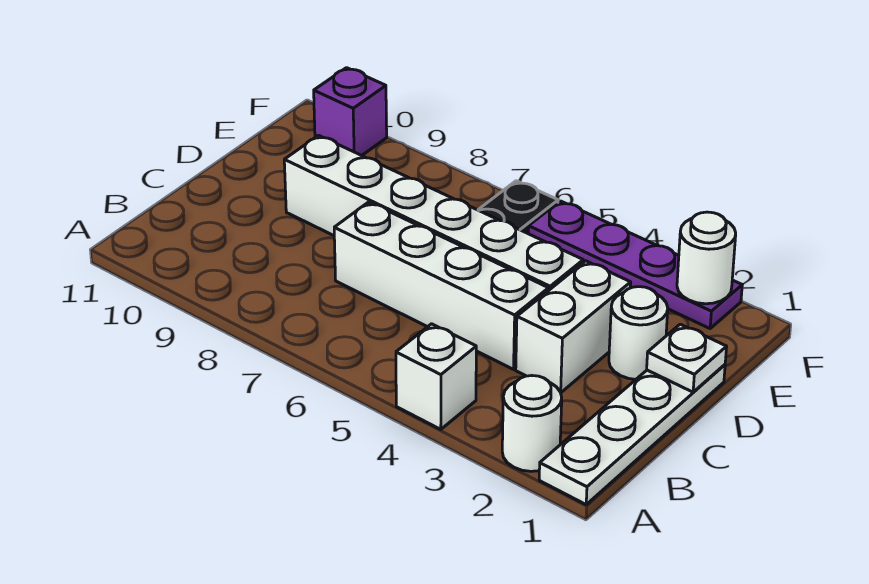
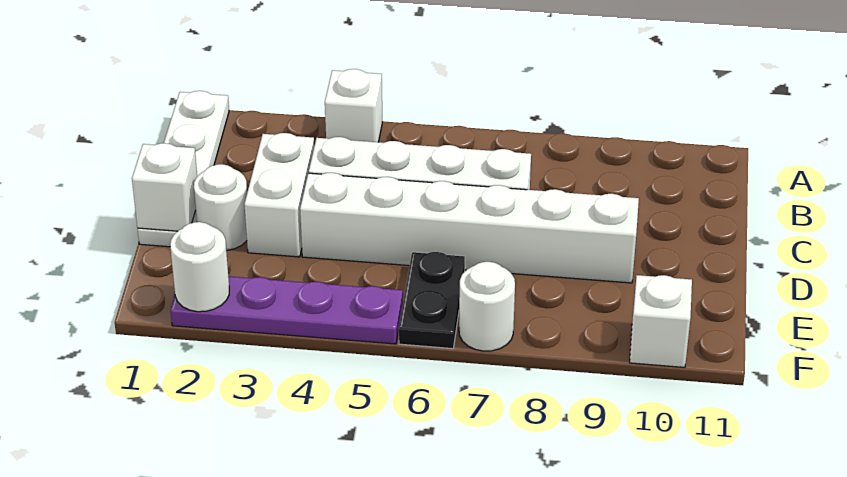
white round brick A2 level 1 -> white round brick F7 level 1
white plate D1 level 2 -> white brick D1 level 2
purple brick F10 level 1 -> white brick F10 level 1

